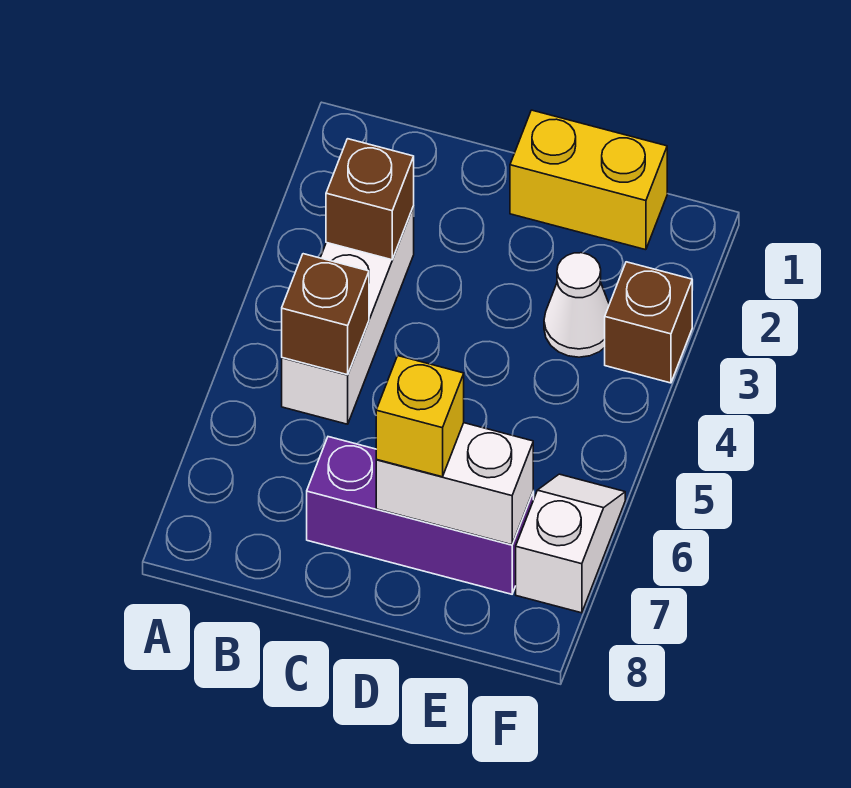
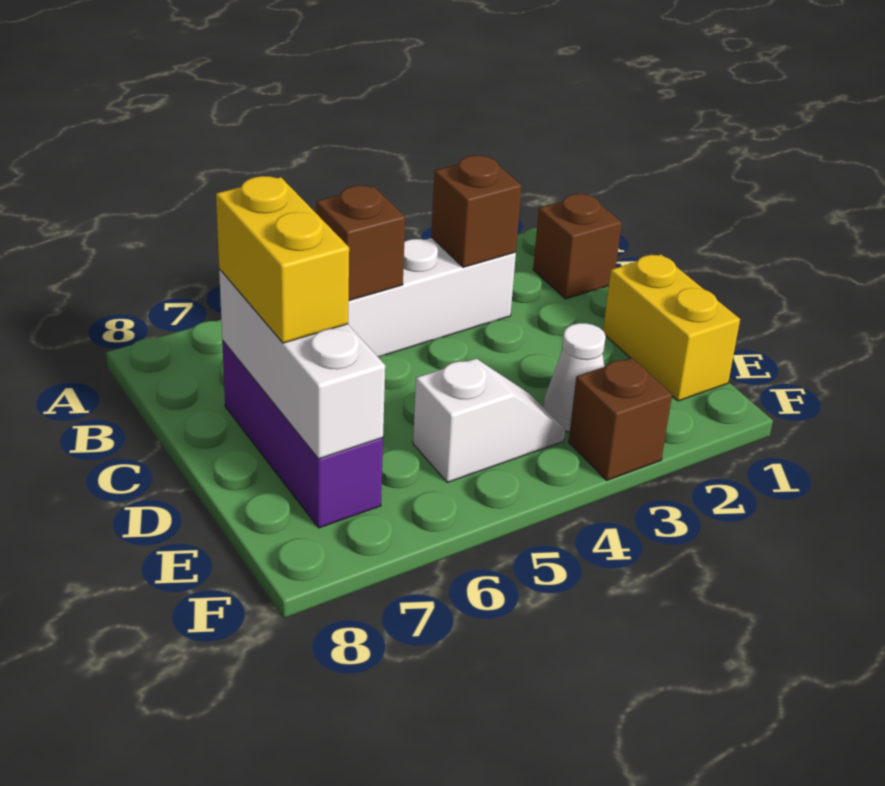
none -> brown brick B1 level 1
white brick D7:E7 level 2 -> white brick C7:E7 level 2
yellow brick D7 level 3 -> yellow brick C7:D7 level 3
white slope F6:F7 level 1 top 7 -> white slope E4:E5 level 1 top 5

